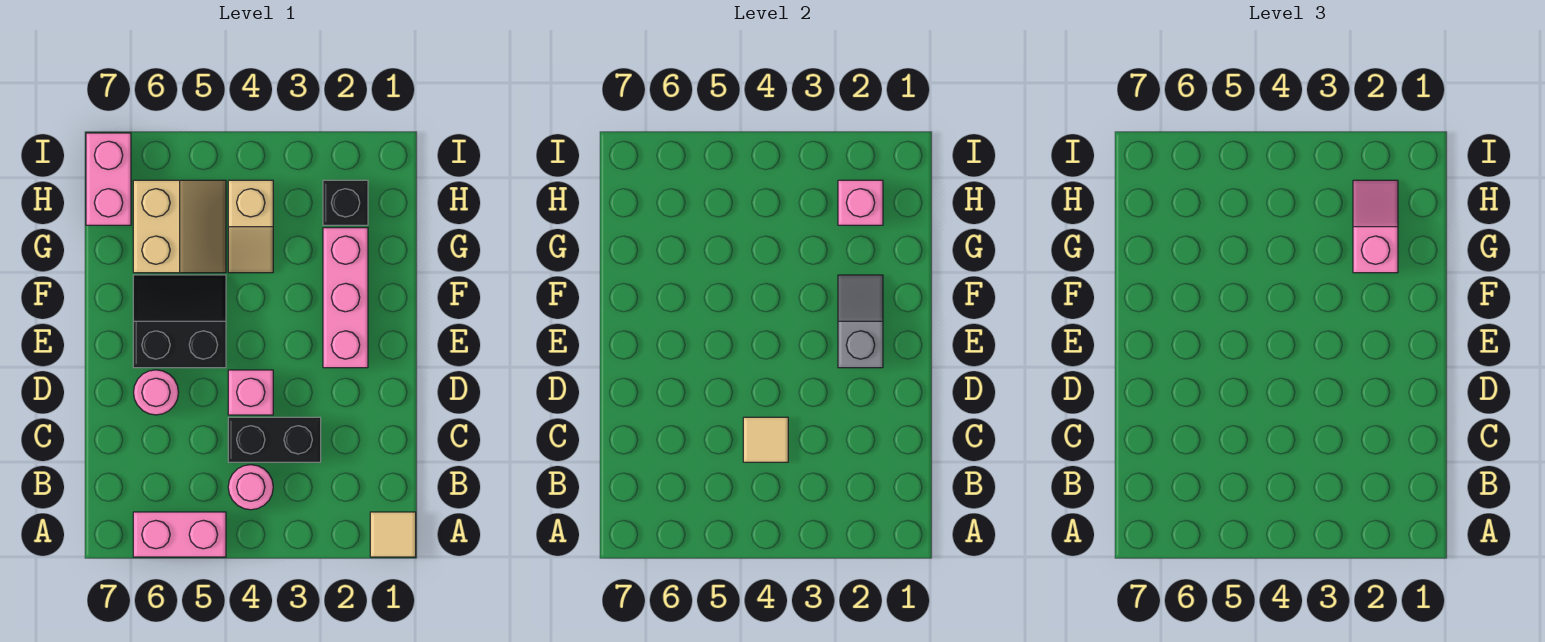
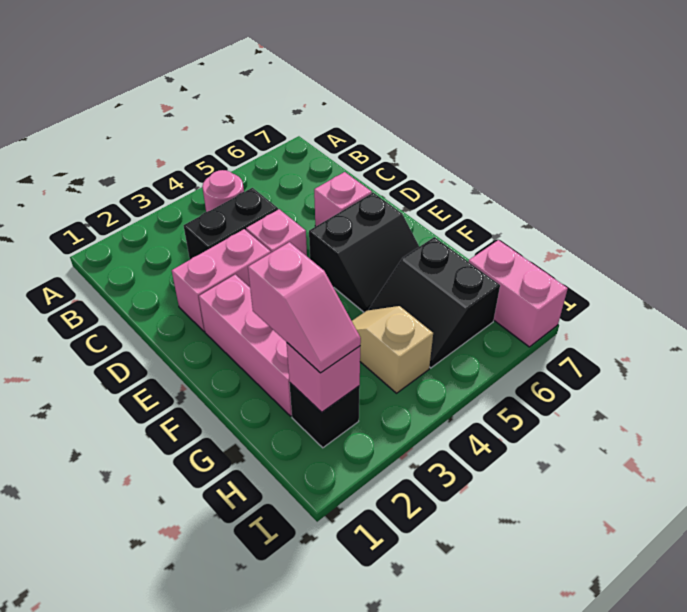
tan tile A1 level 1 -> none
pink brick A5:A6 level 1 -> pink brick D2:D3 level 1
tan tile C4 level 2 -> none
pink round brick D6 level 1 -> pink brick D6 level 1
grey slope E2:F2 level 2 top E -> none
tan slope G5:H6 level 1 top 6 -> black slope G5:H6 level 1 top 6

